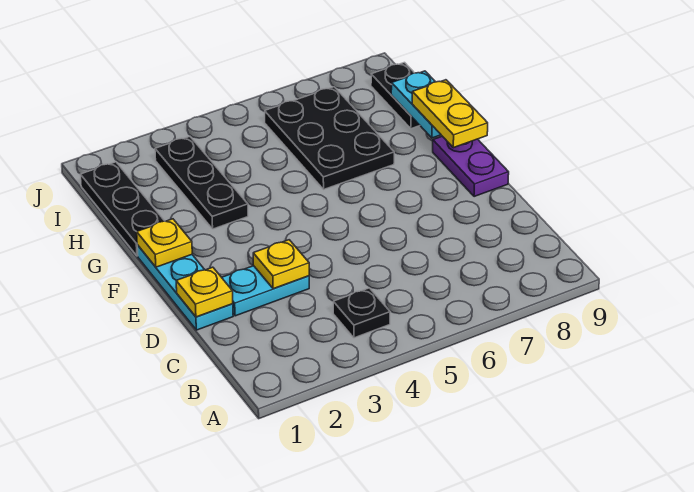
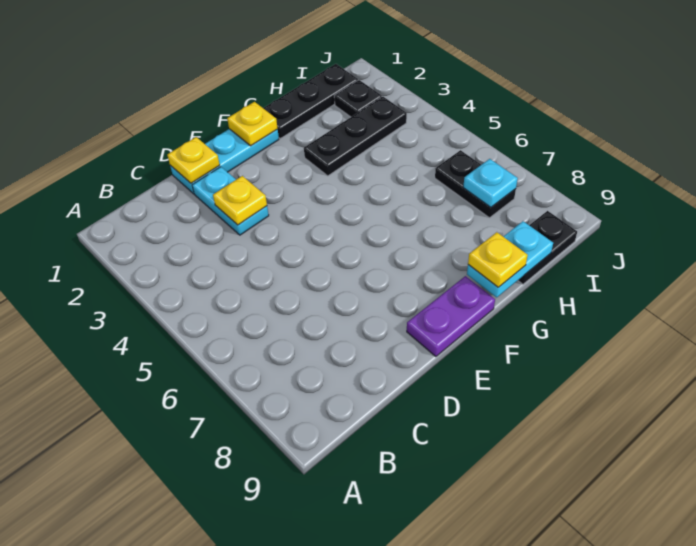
black plate B4 level 1 -> black plate I2 level 1
yellow plate F9:G9 level 3 -> yellow plate G9 level 3
black plate G6:I7 level 1 -> black plate I6:I7 level 1
none -> cyan plate I7 level 2

